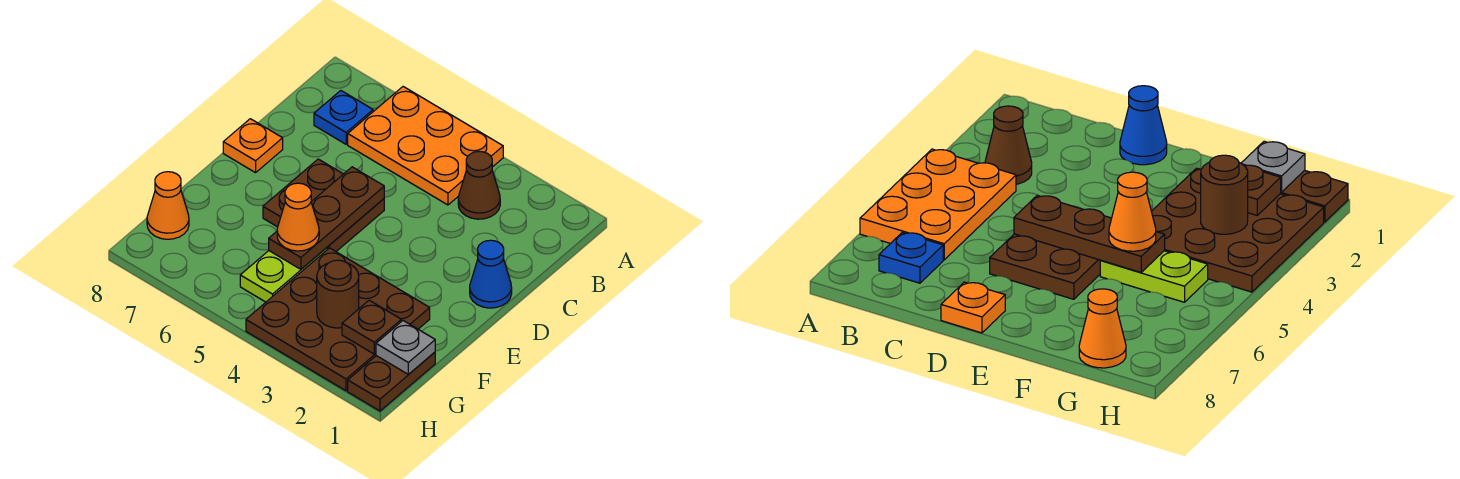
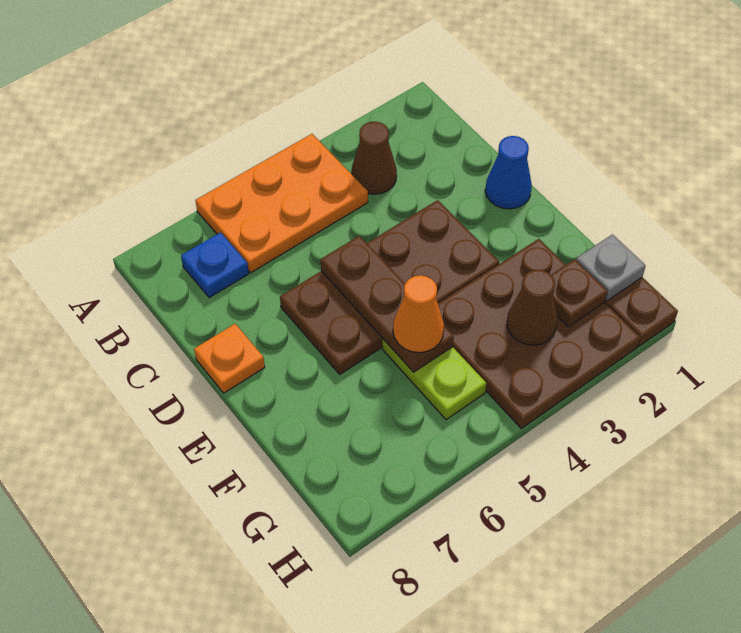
brown plate D5:E6 level 1 -> brown plate D3:E6 level 1
brown round brick G3 level 2 -> brown cone G3 level 2
orange cone G8 level 1 -> none

